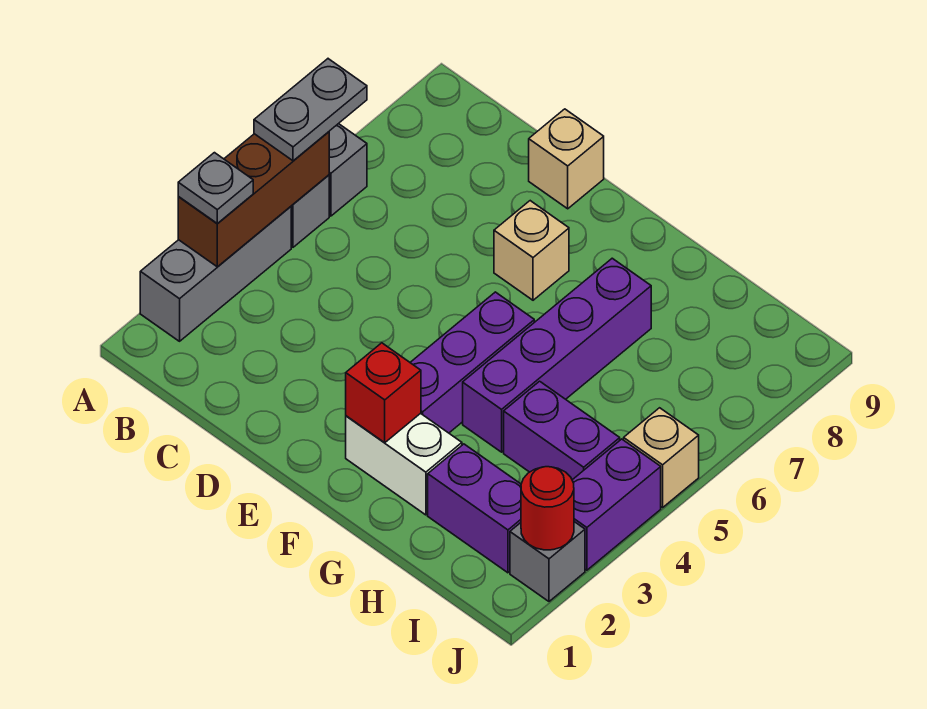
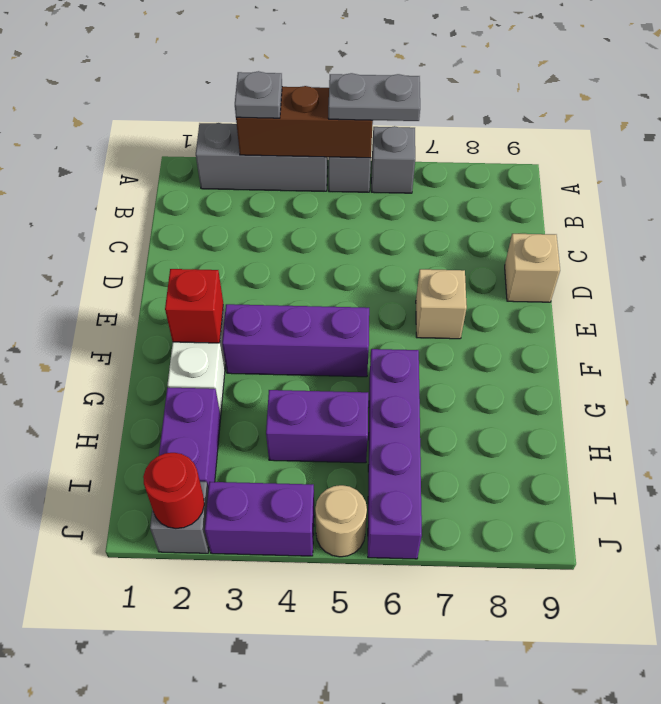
purple brick G4:G7 level 1 -> purple brick G6:J6 level 1
purple brick H4:I4 level 1 -> purple brick H4:H5 level 1
tan brick J5 level 1 -> tan round brick J5 level 1

